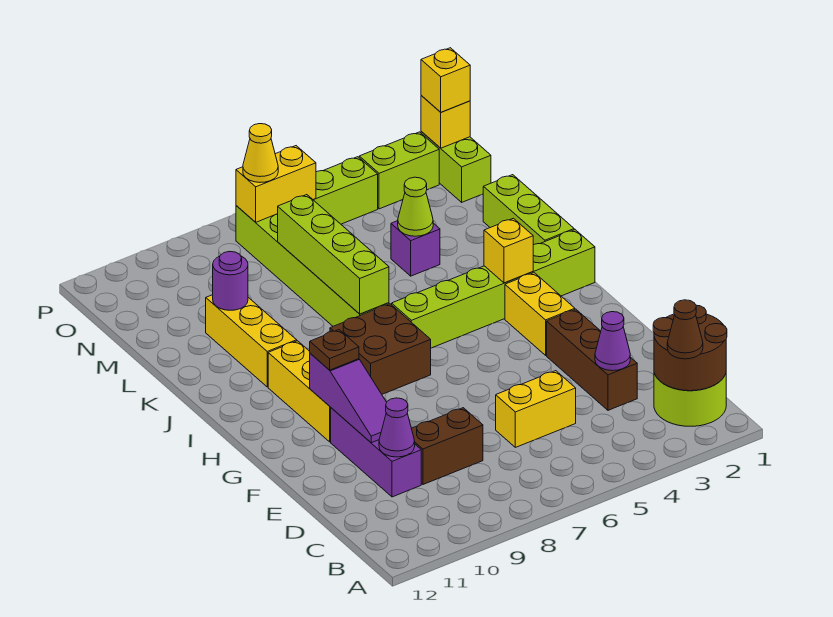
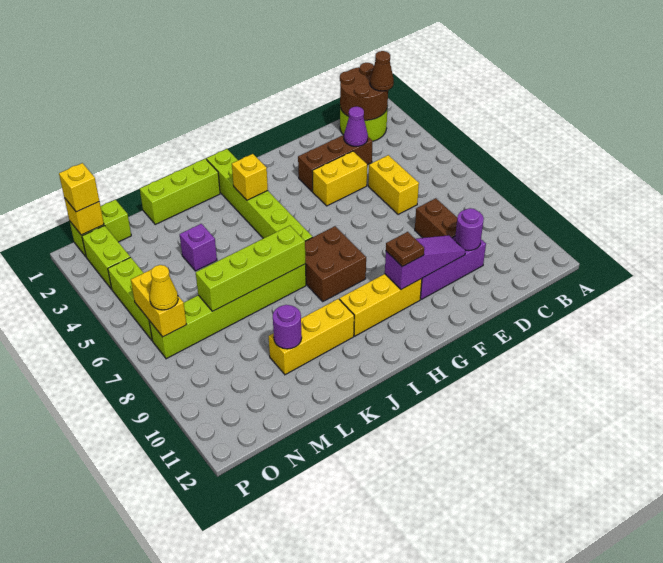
purple cone D10 level 2 -> purple round brick D10 level 2
yellow brick G3:H3 level 1 -> yellow brick E4:F4 level 1
lime cone L4 level 2 -> none

